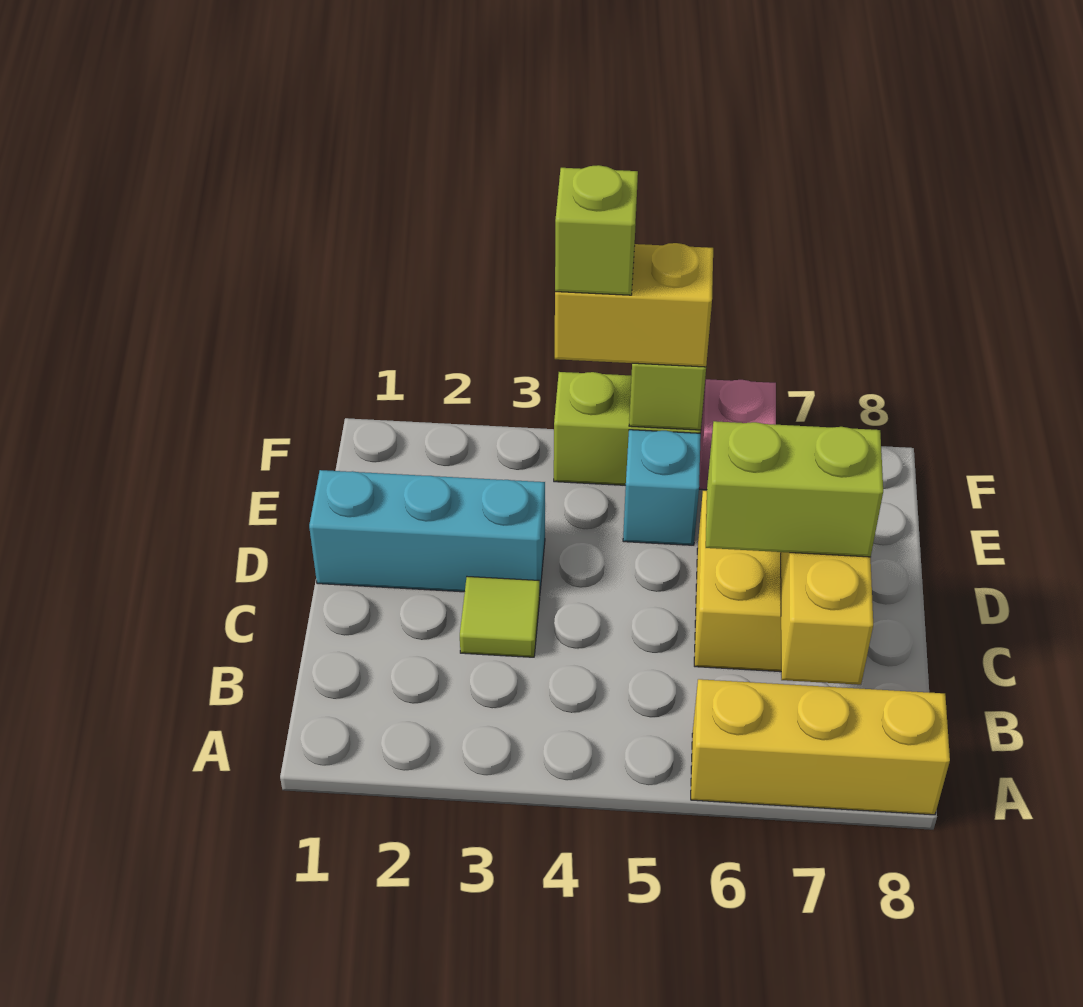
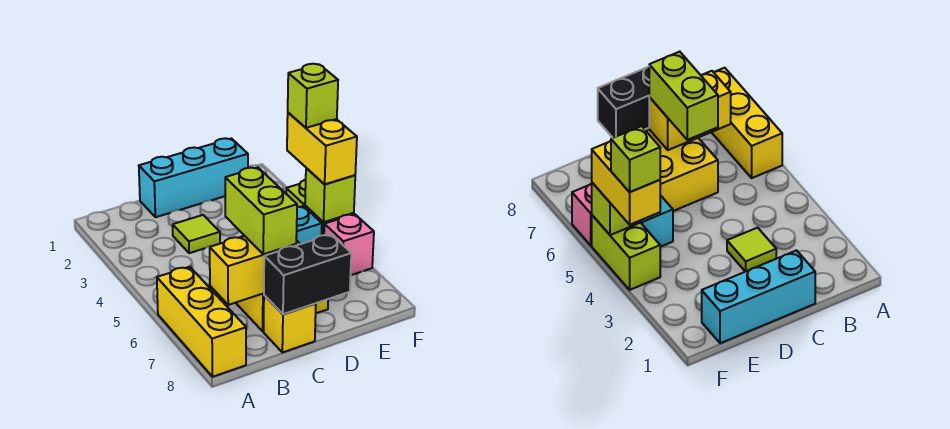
none -> yellow brick C8 level 1
none -> black brick C8:D8 level 2
cyan brick D1:D3 level 1 -> cyan brick C1:E1 level 1

